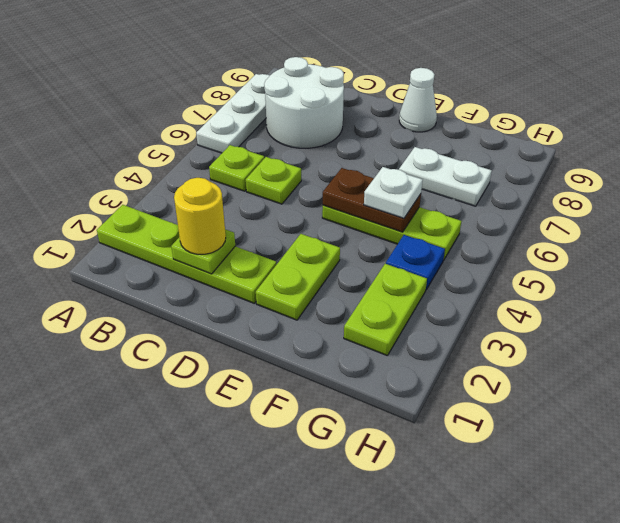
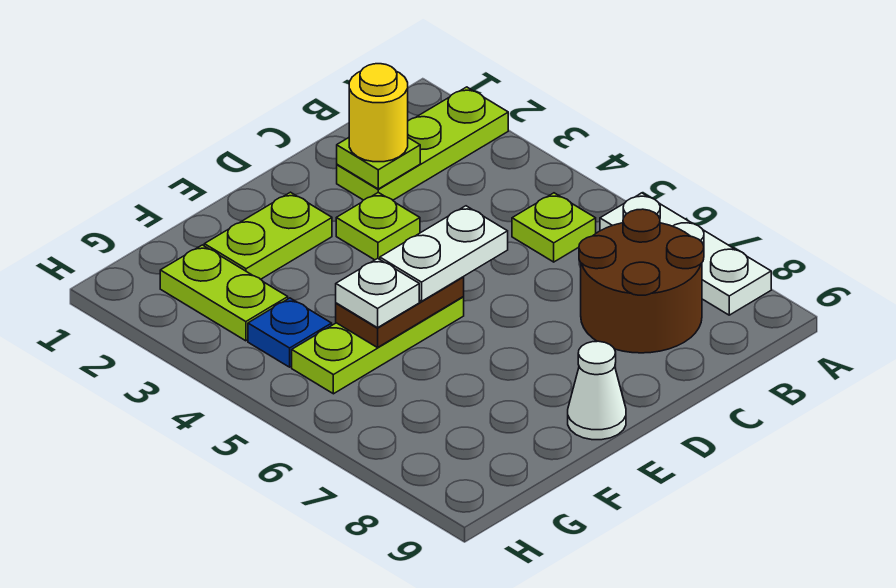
lime plate A2:D2 level 1 -> lime plate A2:C2 level 1
white round brick B7:C8 level 1 -> brown round brick B7:C8 level 1
lime plate C5 level 1 -> lime plate D3 level 1
lime plate E2:E3 level 1 -> lime plate E2:F2 level 1
white plate F7:G7 level 1 -> white plate D5:E5 level 3

